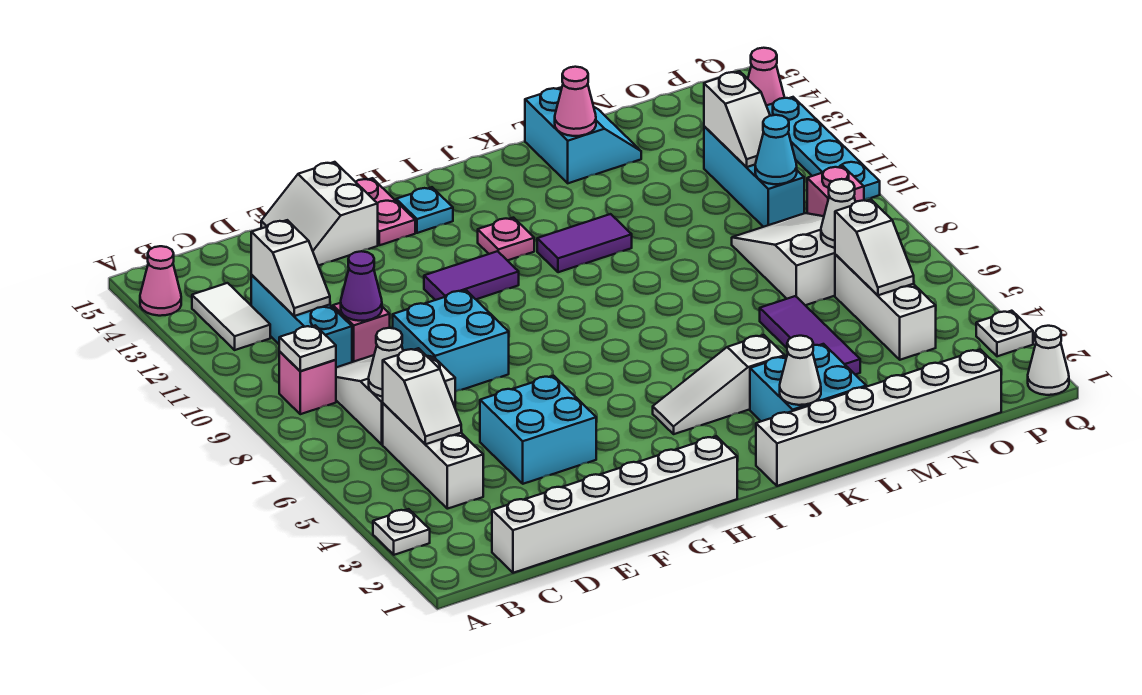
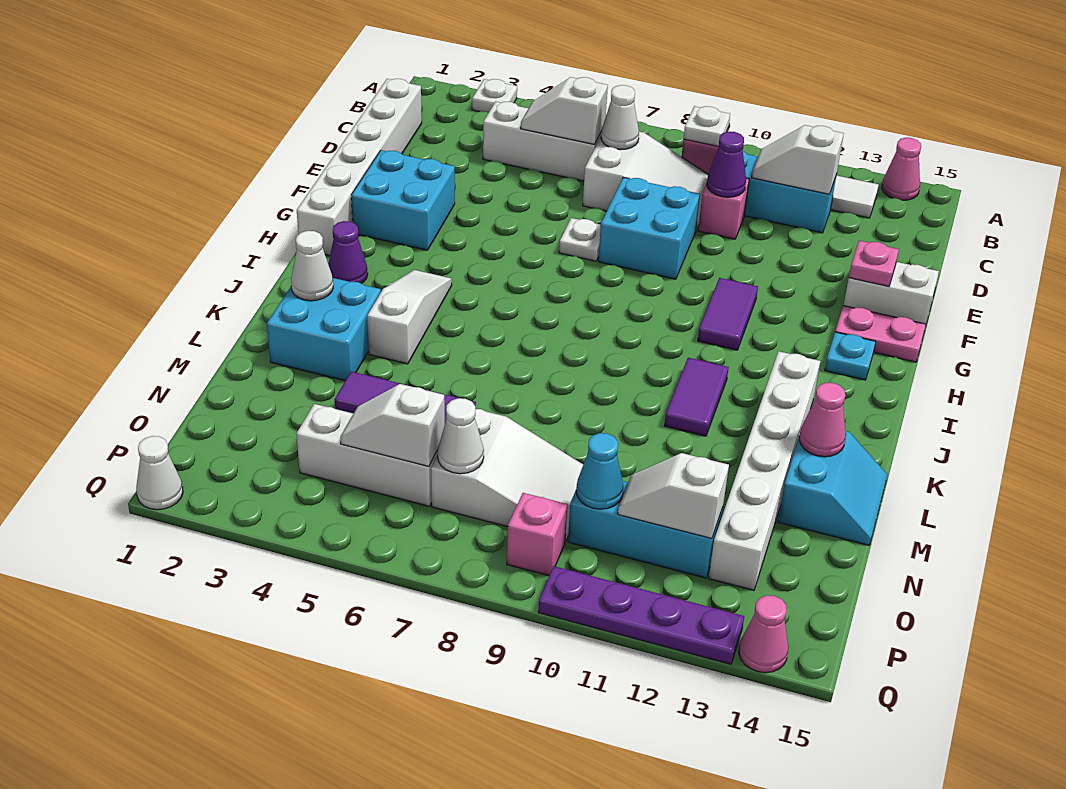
cyan brick E4:F5 level 1 -> cyan brick F2:G3 level 1
none -> purple cone I2 level 1
pink plate I12 level 1 -> pink plate F14 level 2
white brick J1:O1 level 1 -> white brick J13:O13 level 1
cyan slope L14:M15 level 1 top L -> cyan slope L14:M15 level 1 top 14
white plate Q3 level 1 -> white plate F7 level 1
cyan plate Q10:Q13 level 1 -> purple plate Q10:Q13 level 1

